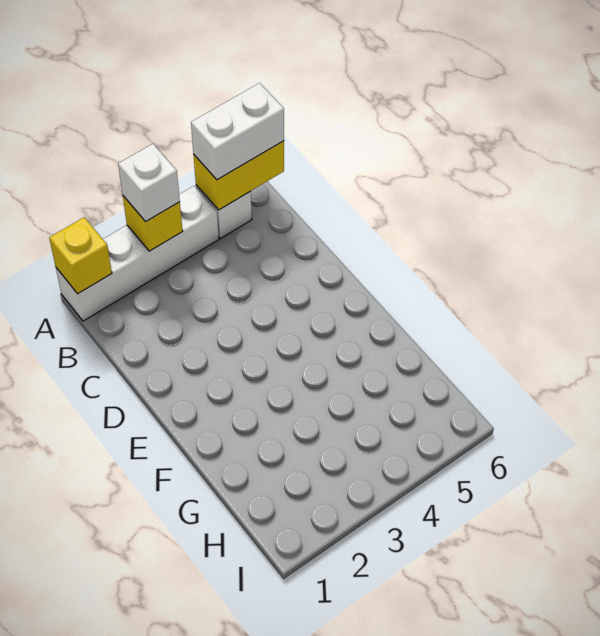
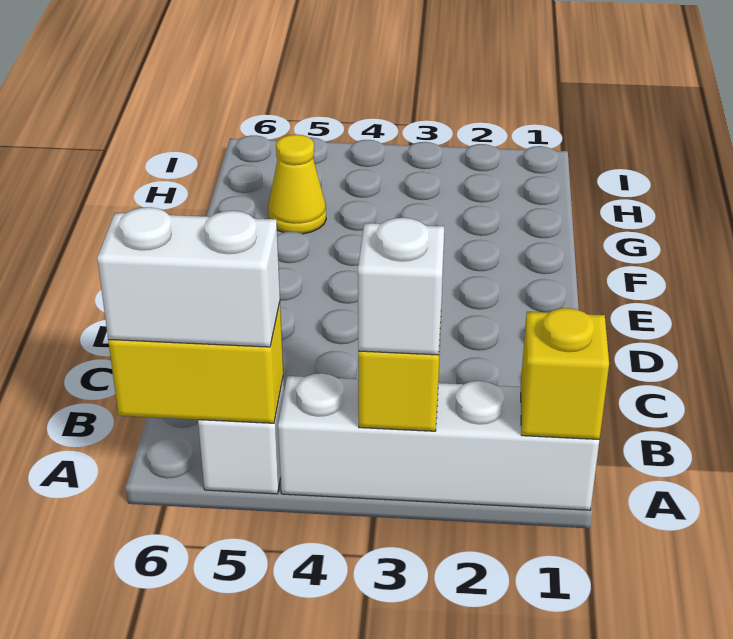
none -> yellow cone G5 level 1

